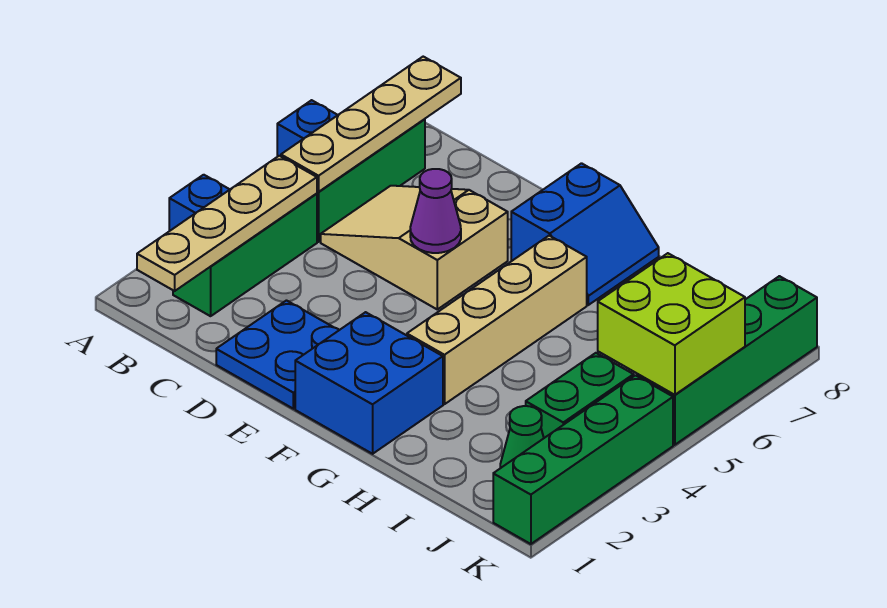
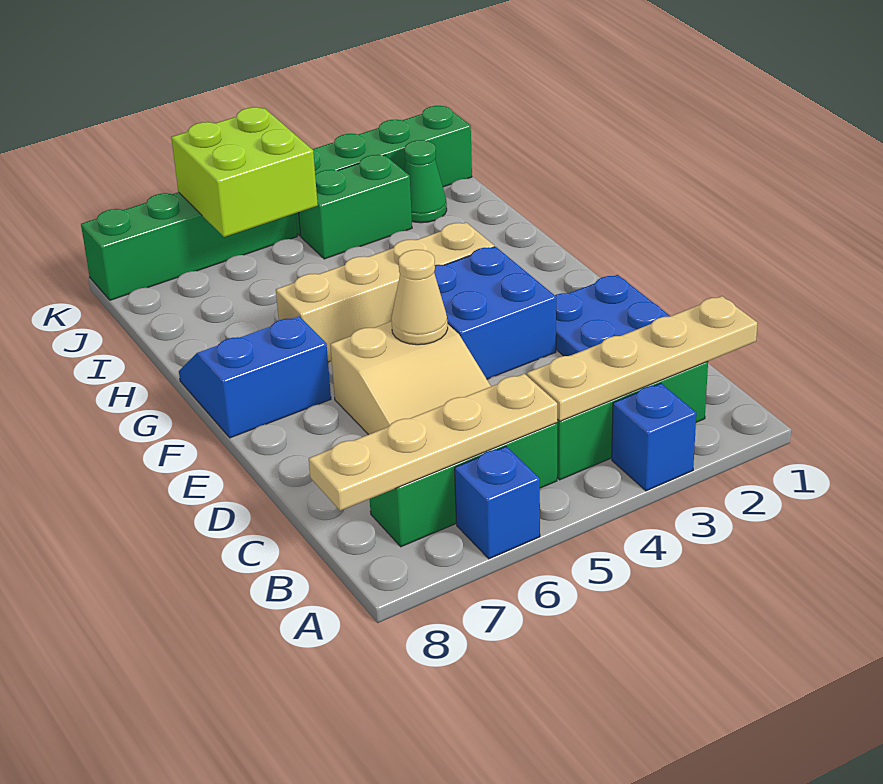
purple cone E5 level 2 -> tan cone E5 level 2
blue brick F1:G2 level 1 -> blue brick E3:F4 level 1

